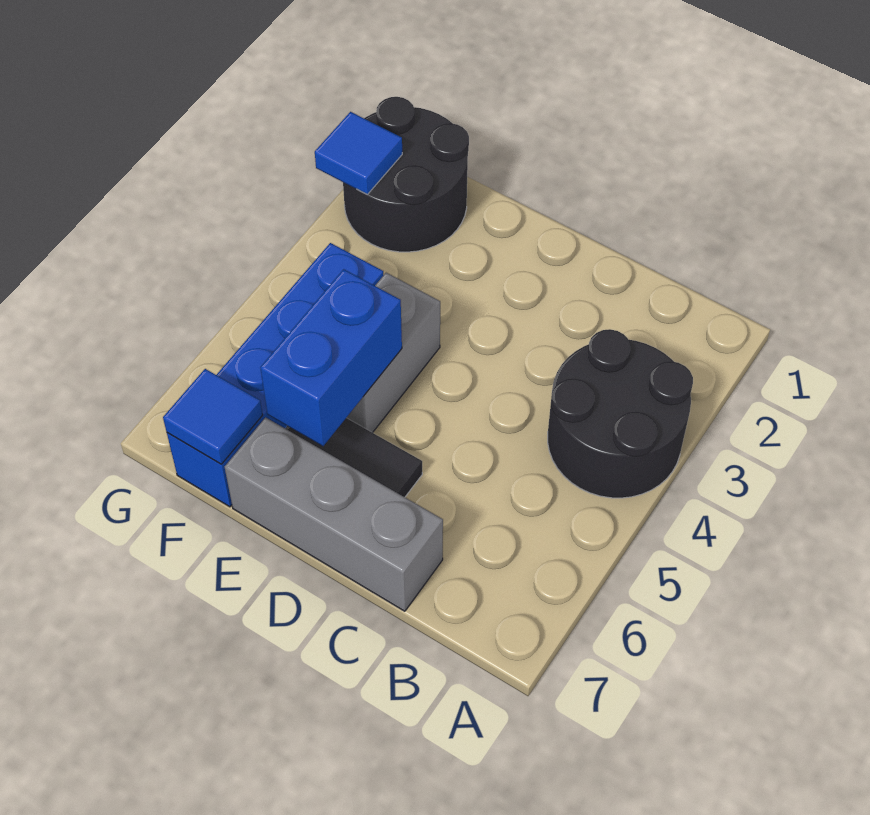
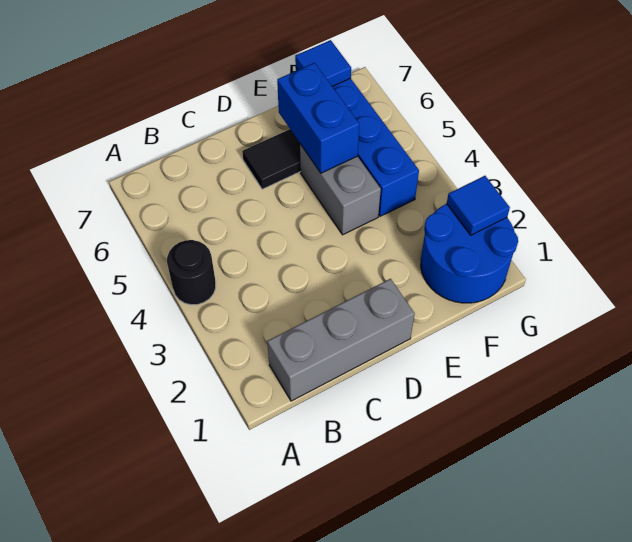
black round brick A3:B4 level 1 -> black round brick A4 level 1
grey brick C7:E7 level 1 -> grey brick B1:D1 level 1
black round brick F1:G2 level 1 -> blue round brick F1:G2 level 1

